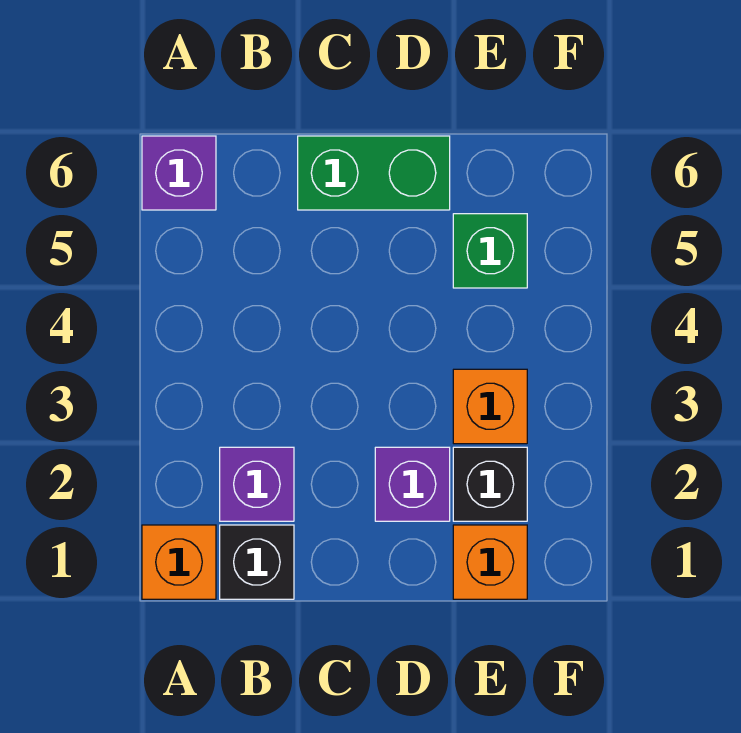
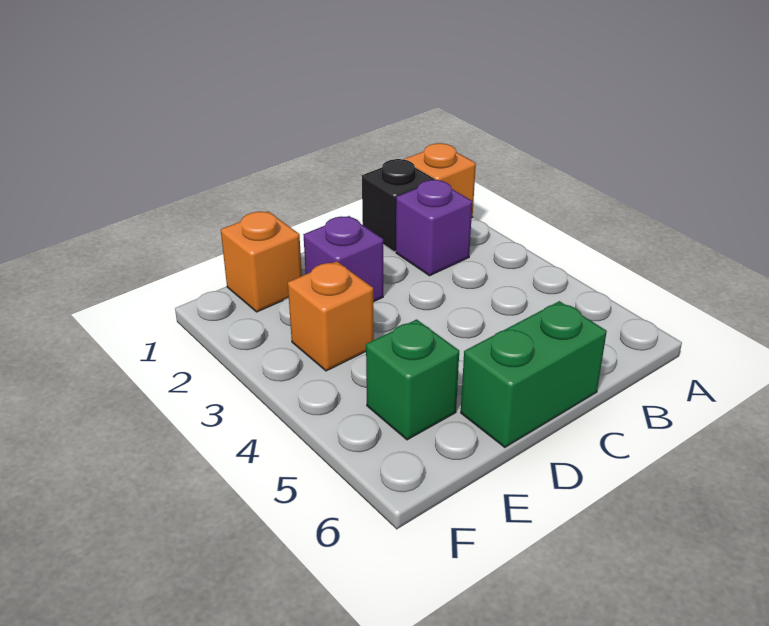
purple brick A6 level 1 -> none
black brick E2 level 1 -> none

